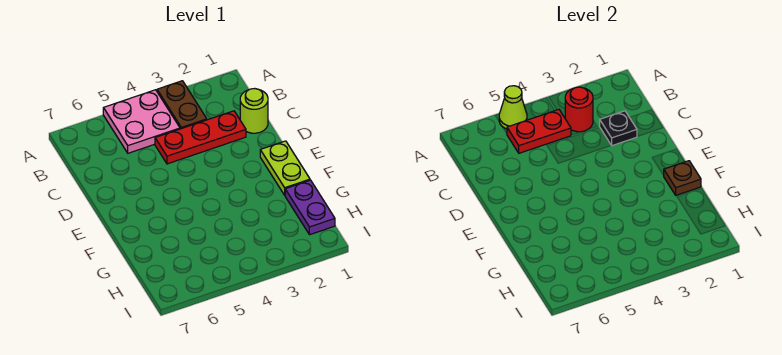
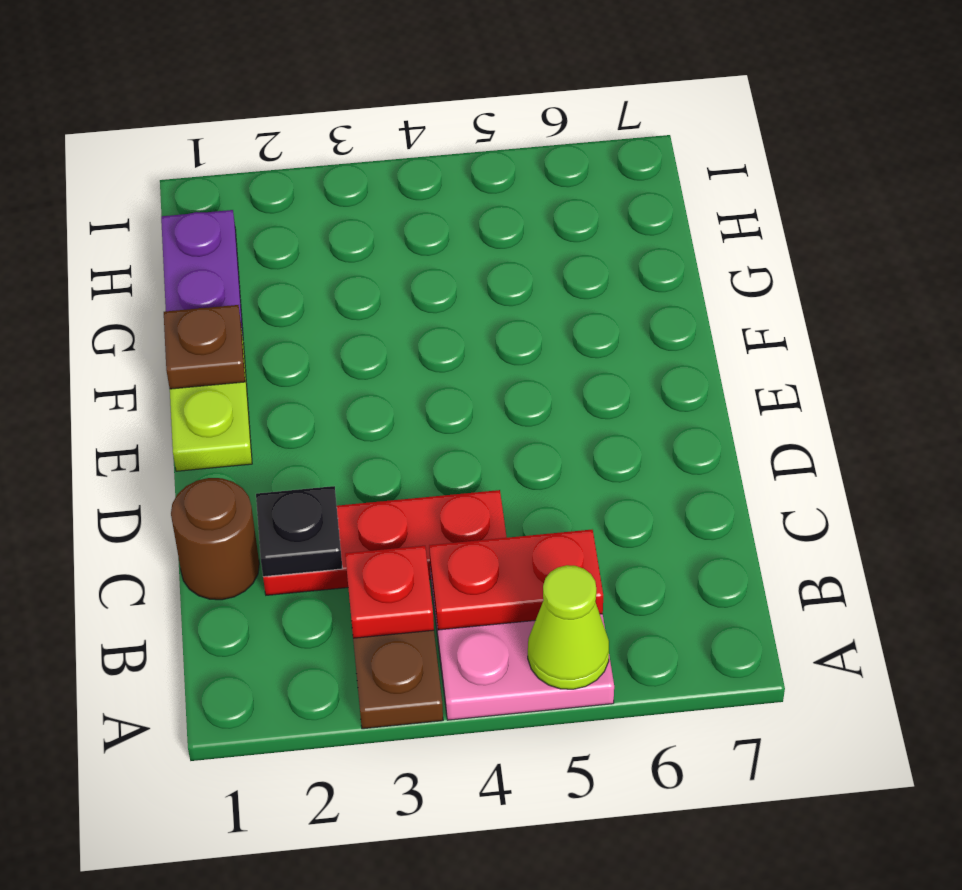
red round brick B3 level 2 -> red plate B3 level 2
lime round brick C1 level 1 -> brown round brick C1 level 1

